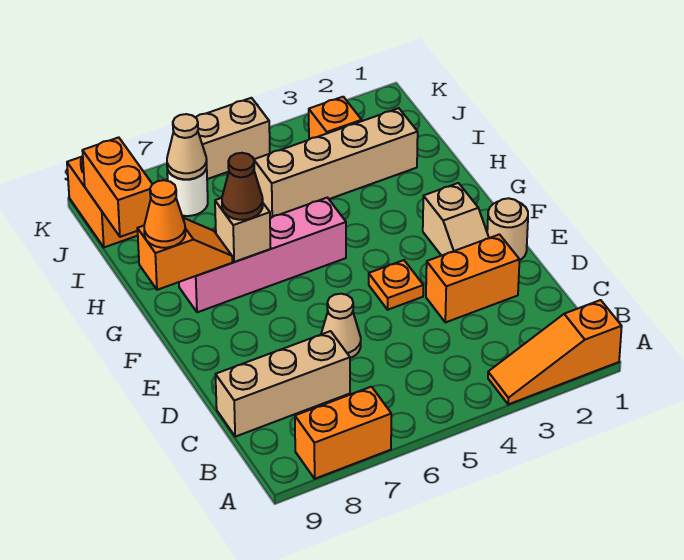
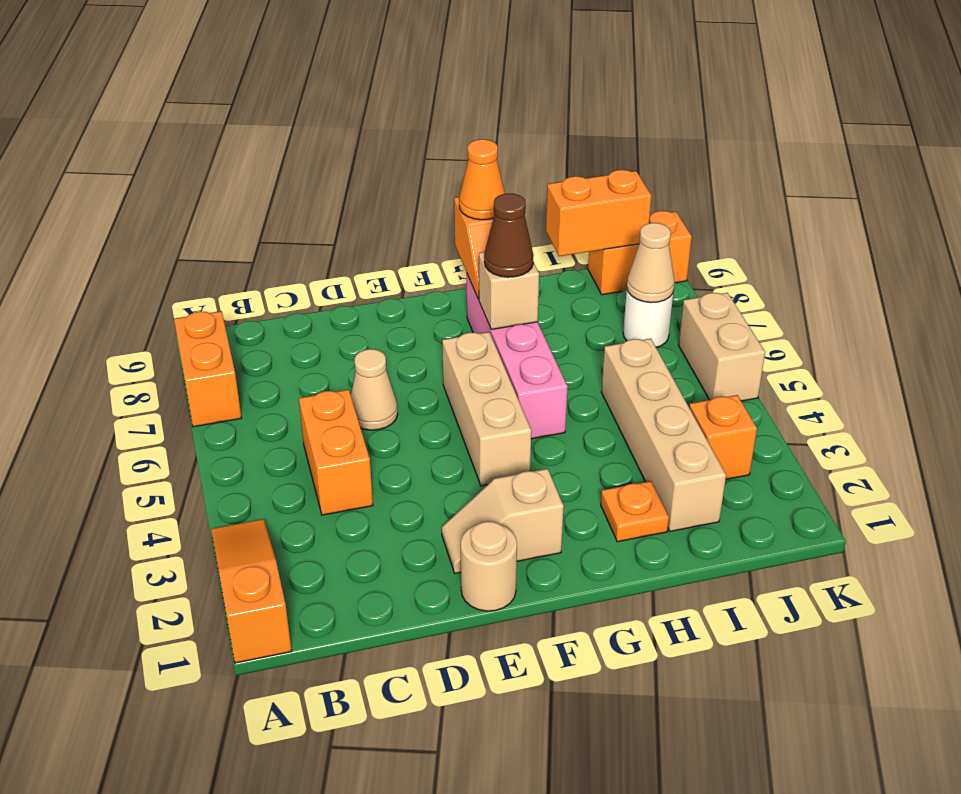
tan brick C7:C9 level 1 -> tan brick F4:F6 level 1
orange brick D2:D3 level 1 -> orange brick C4:C5 level 1
orange plate E4 level 1 -> orange plate H2 level 1

